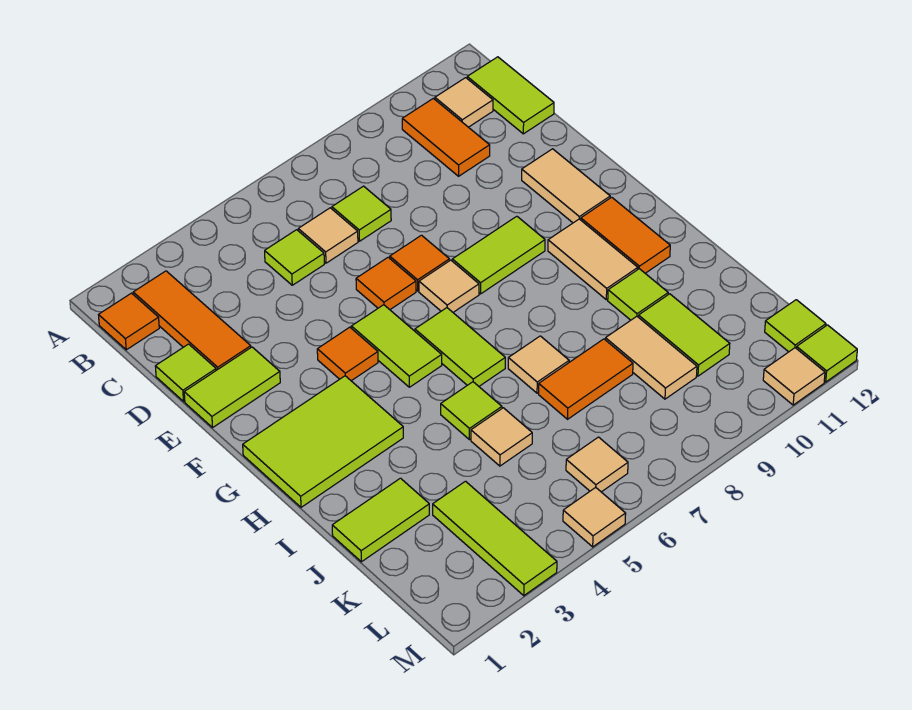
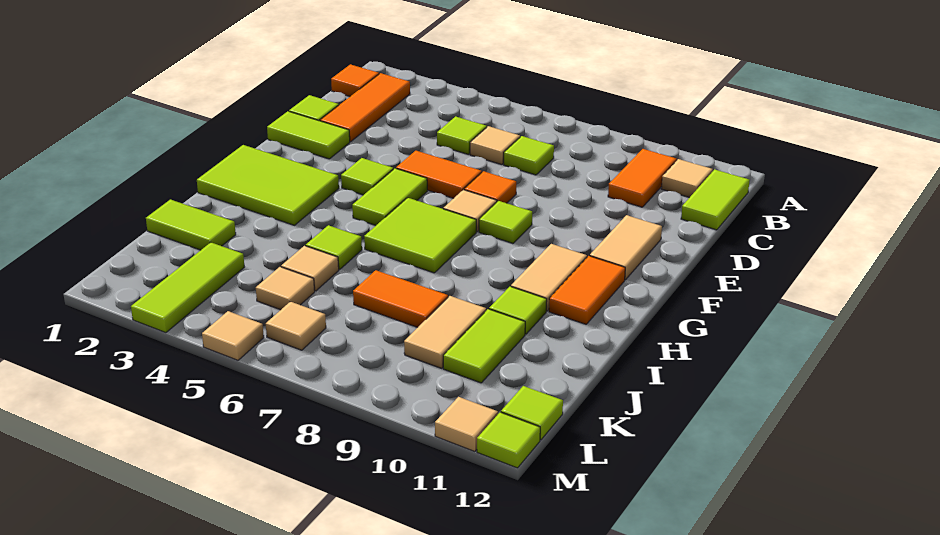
orange tile E6 level 1 -> orange tile E5:E6 level 1
orange tile F4 level 1 -> lime tile F4 level 1
lime tile F8:F9 level 1 -> lime tile F8 level 1
lime tile G6:H6 level 1 -> lime tile G6:H7 level 1
tan tile I7 level 1 -> tan tile K5 level 1

